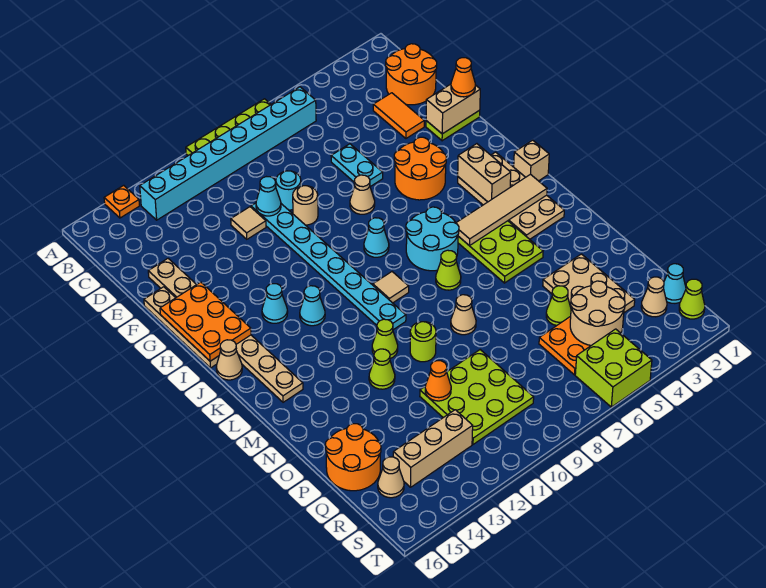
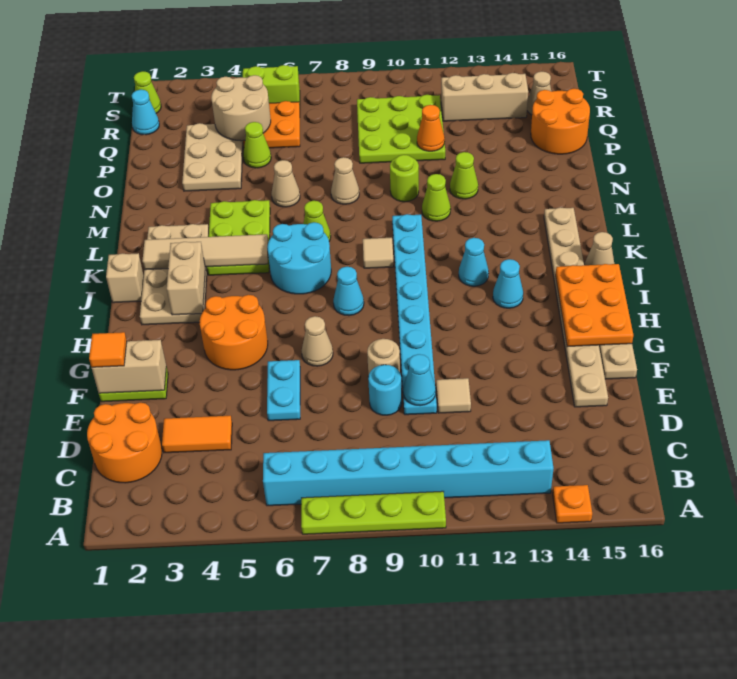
orange tile D3:E3 level 1 -> orange tile D3:D4 level 1
orange cone F1 level 3 -> orange tile F1 level 3
tan cone R2 level 1 -> tan cone N6 level 1
lime brick S5:T6 level 1 -> lime brick S5:S6 level 1

